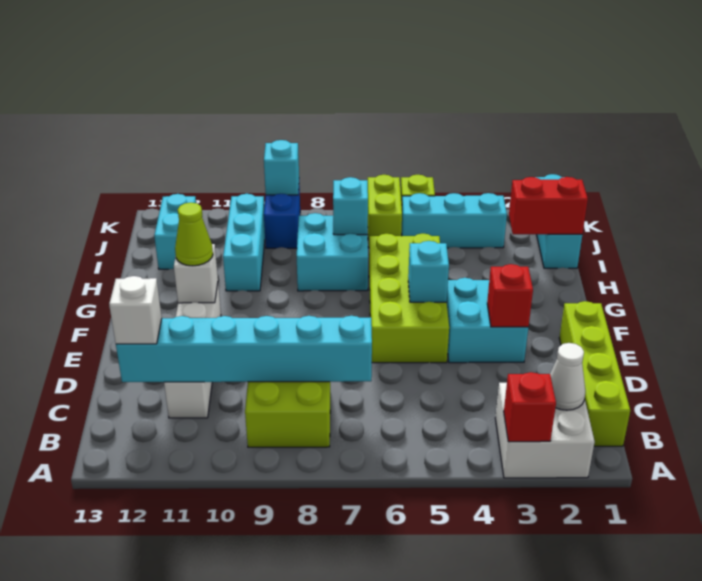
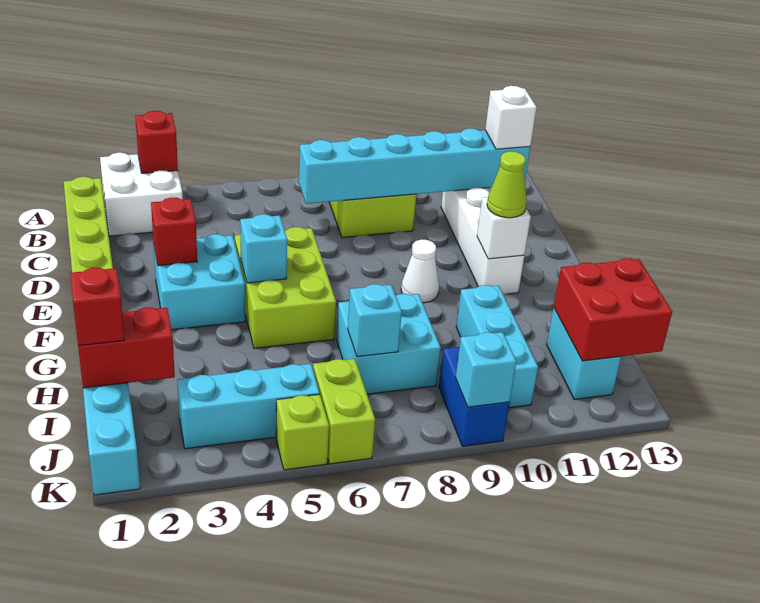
white cone B2 level 2 -> white cone F9 level 1
lime brick E5:H6 level 1 -> lime brick E5:G6 level 1
none -> red brick I1 level 3
none -> red brick I12:J13 level 2

